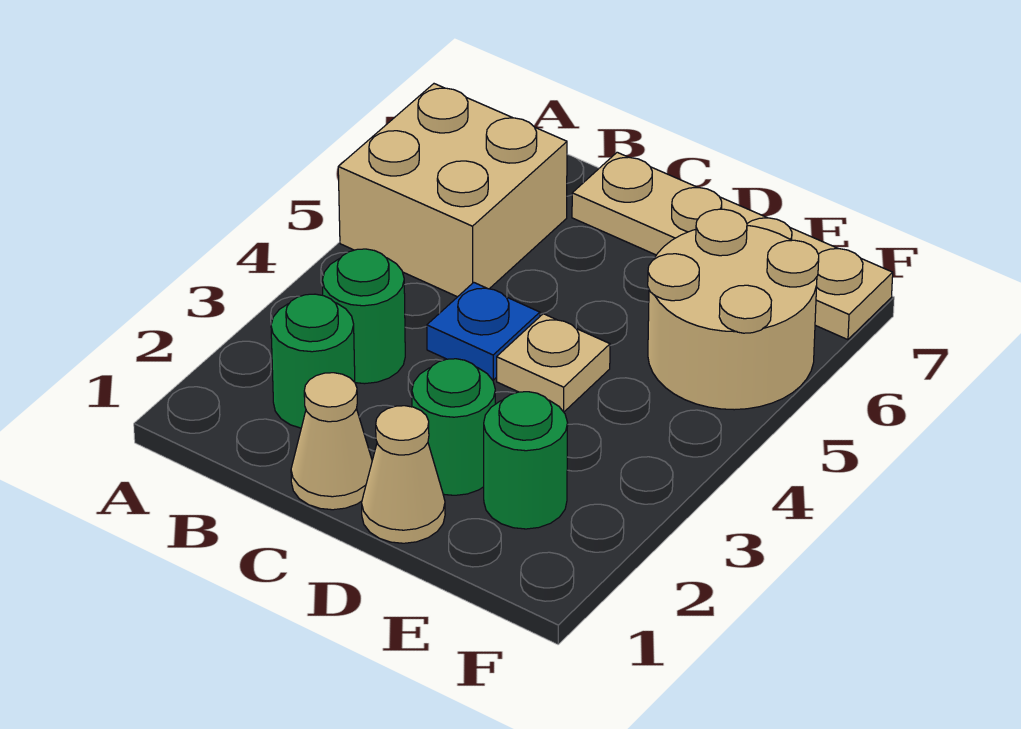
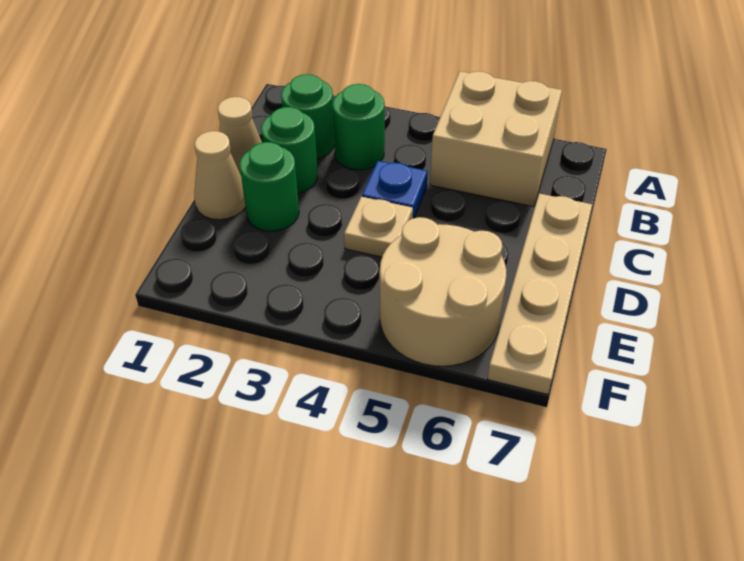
green round brick E2 level 1 -> green round brick C2 level 1

